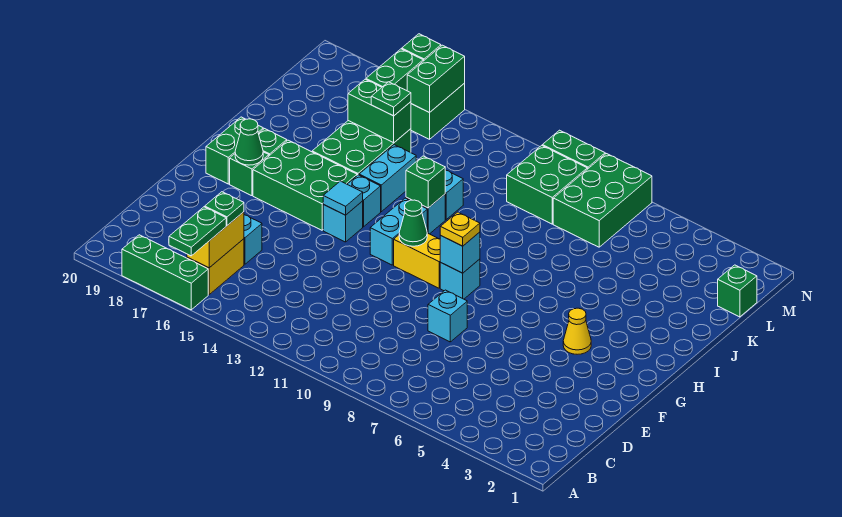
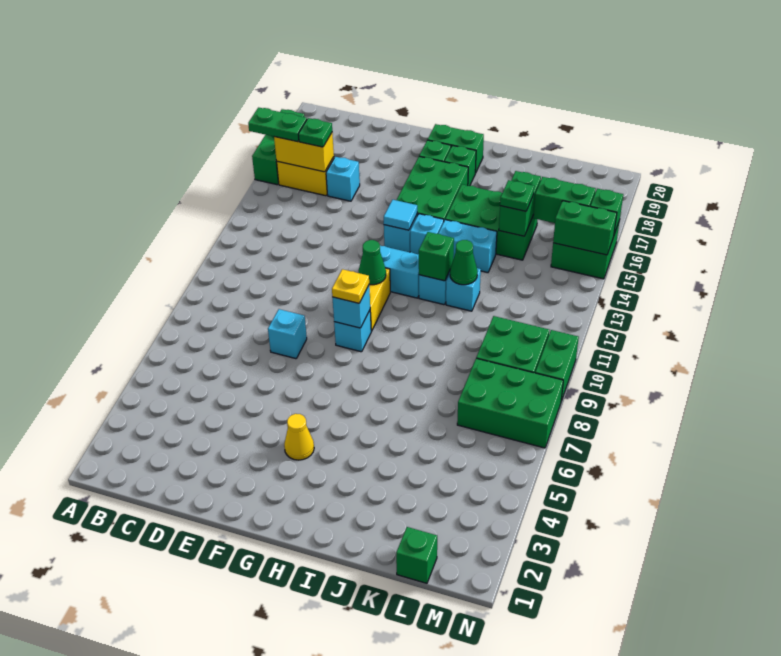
green cone G18 level 2 -> green cone J12 level 2

